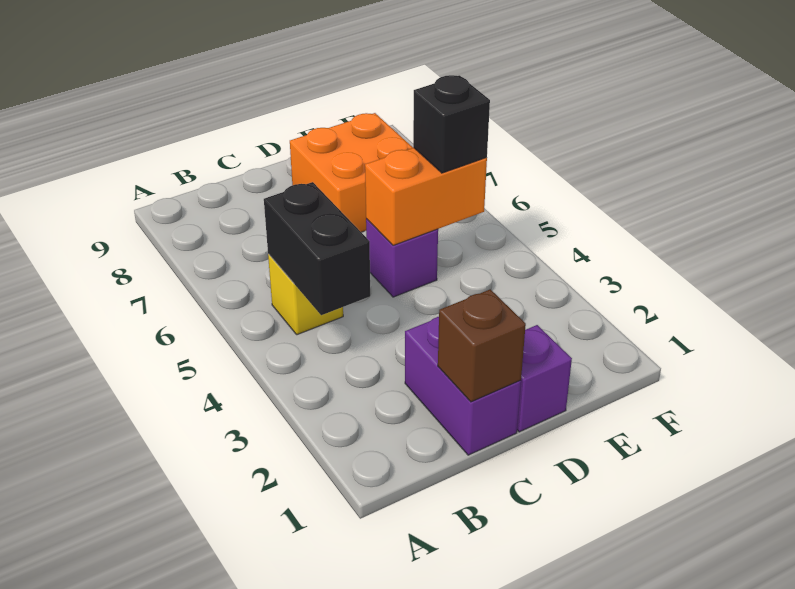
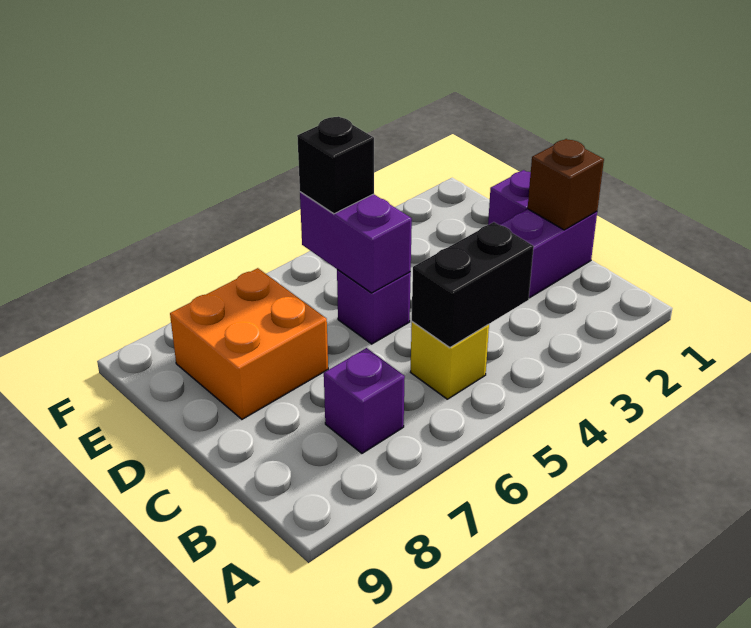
none -> purple brick B7 level 1
orange brick D5:E5 level 2 -> purple brick D5:E5 level 2

